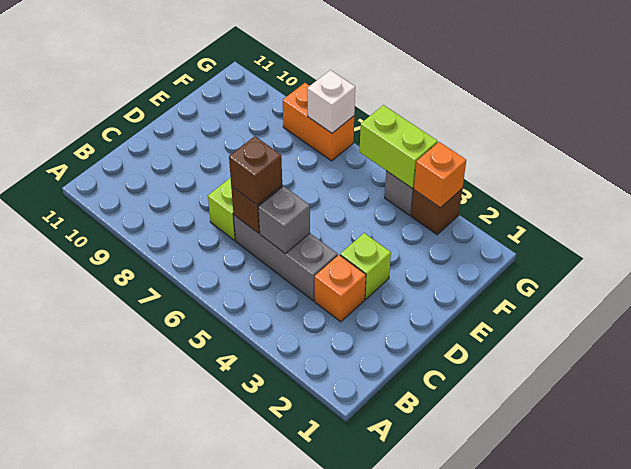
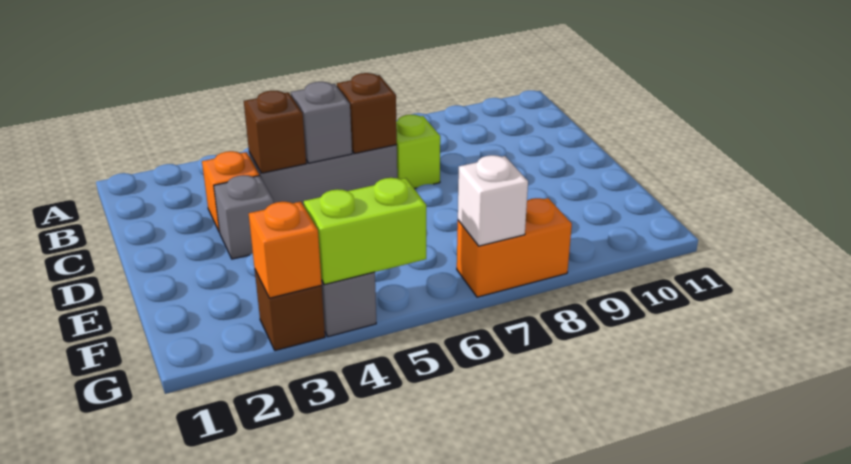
brown brick C6 level 3 -> brown brick C4 level 2
lime brick D3 level 1 -> grey brick D3 level 1

